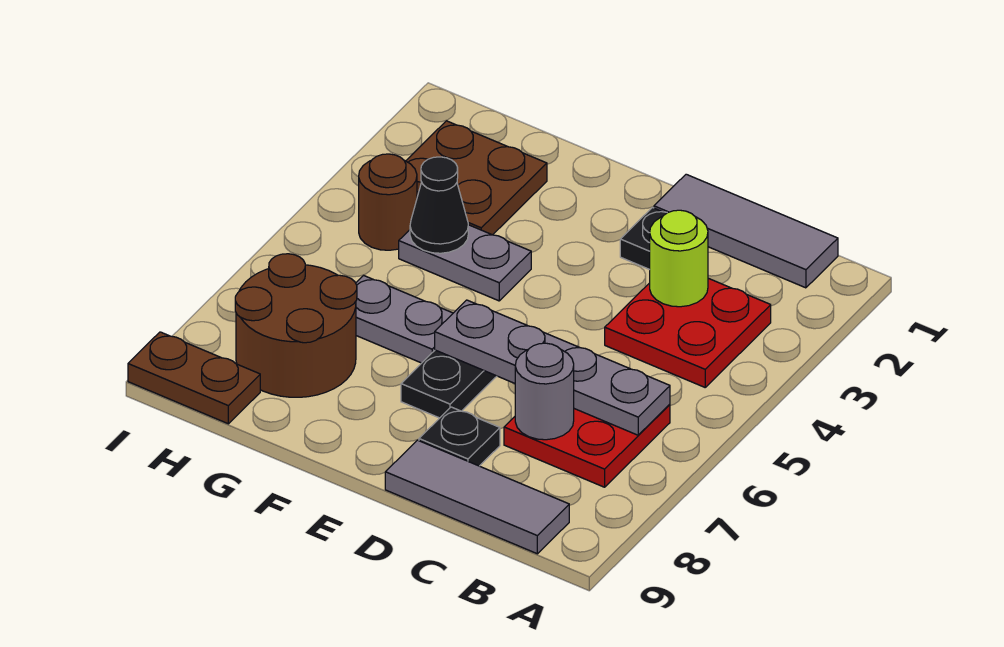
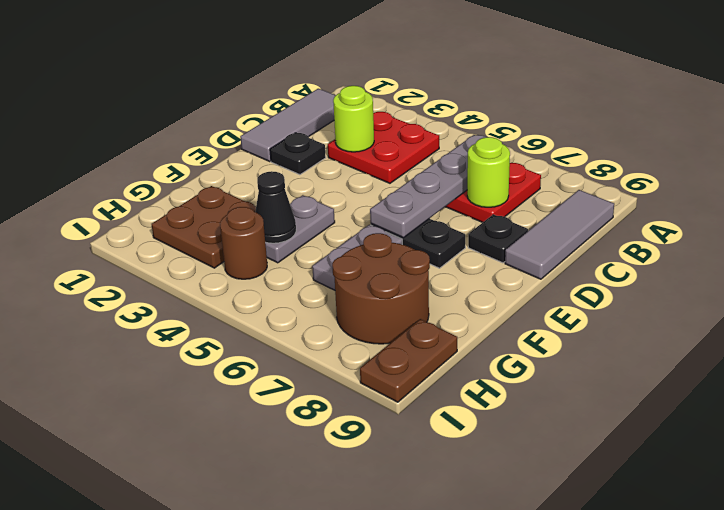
grey round brick C7 level 2 -> lime round brick C7 level 2

